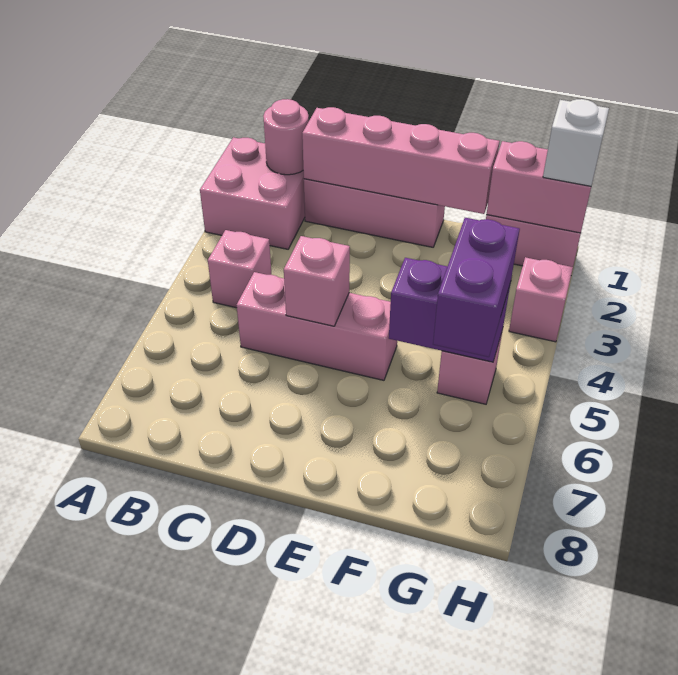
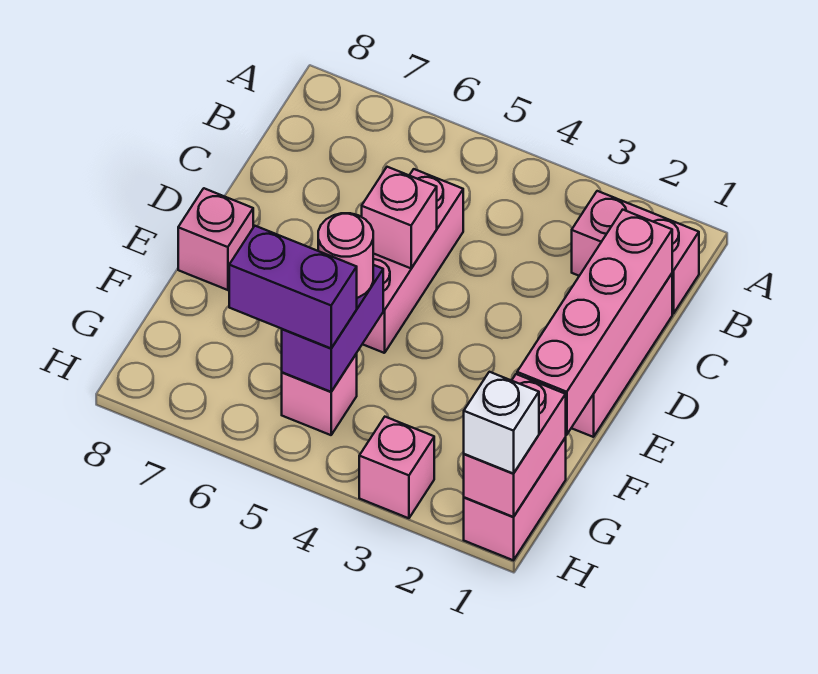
pink brick A1:B2 level 1 -> pink brick B1:B2 level 1
pink round brick B1 level 2 -> pink round brick F5 level 3
pink brick B4 level 1 -> pink brick E8 level 1

